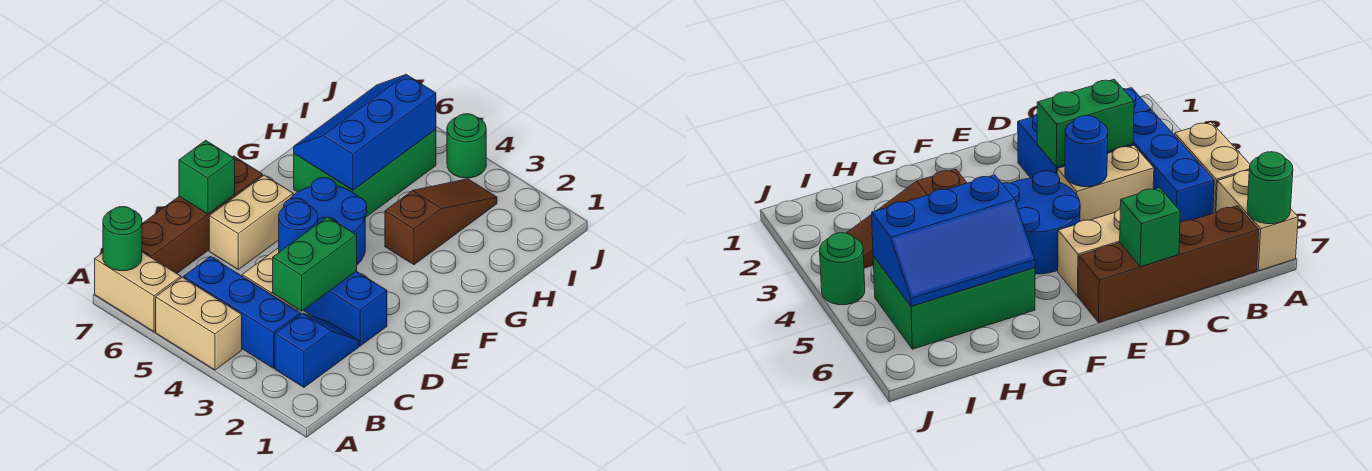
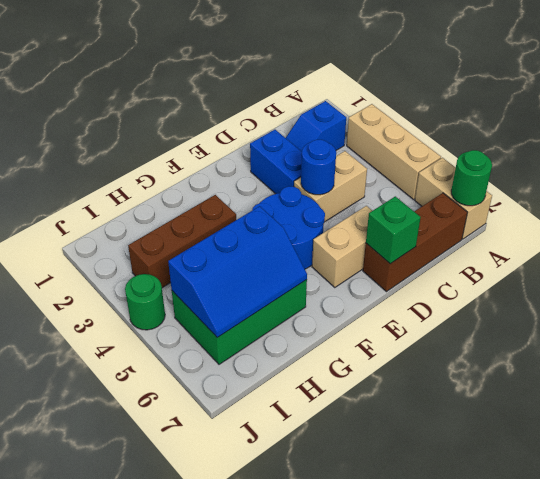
tan brick A4:A5 level 1 -> tan brick A3:A5 level 1
blue brick B3:B5 level 1 -> none
brown brick B7:E7 level 1 -> brown brick B7:D7 level 1
green brick C3:D3 level 2 -> none
brown slope G3:I3 level 1 top G -> brown brick G3:I3 level 1

